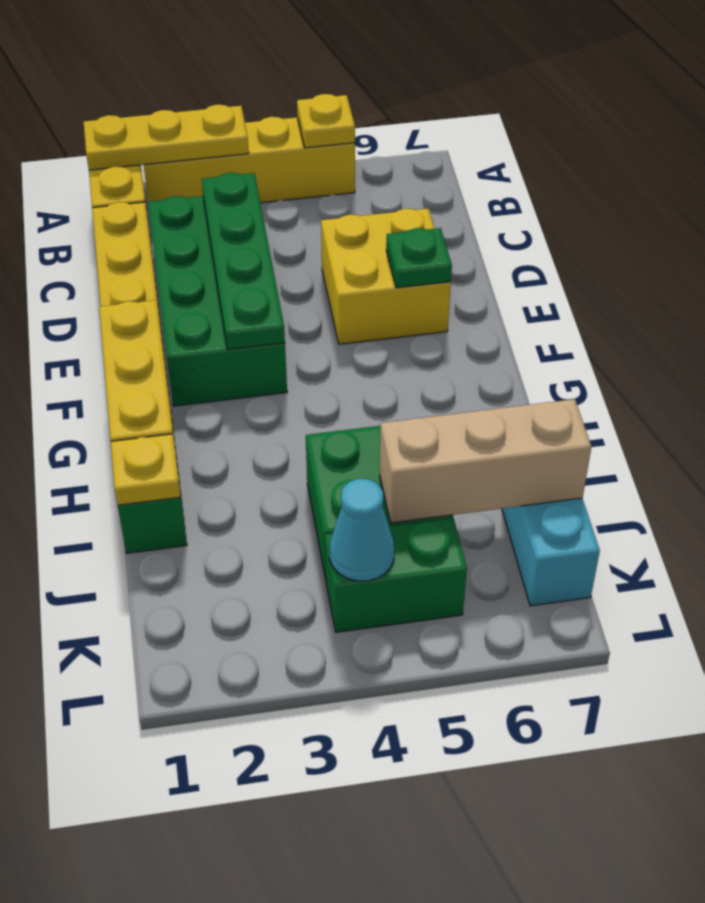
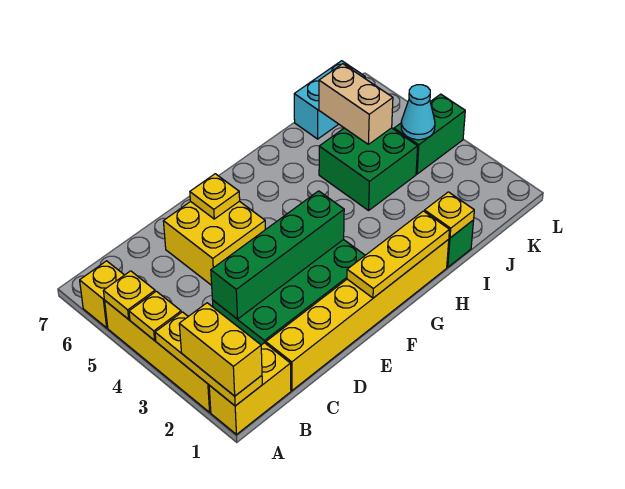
none -> yellow brick A1:A2 level 3
none -> yellow plate A4 level 2
none -> yellow brick A6 level 1
green plate C3:F3 level 2 -> green brick C3:F3 level 2
green plate E6 level 2 -> yellow plate E6 level 2
tan brick J5:J7 level 2 -> tan brick J5:J6 level 2
green brick K4:K5 level 1 -> green brick K4:L4 level 1

